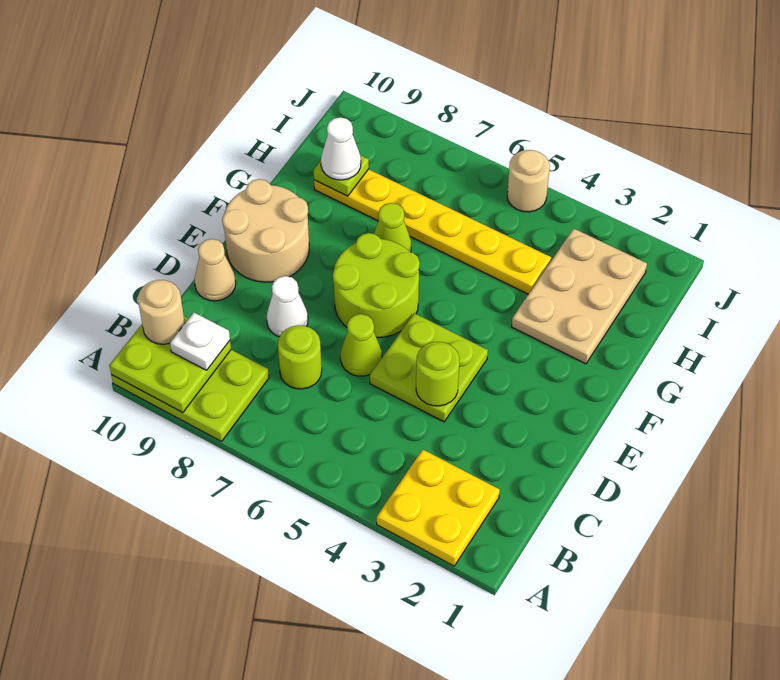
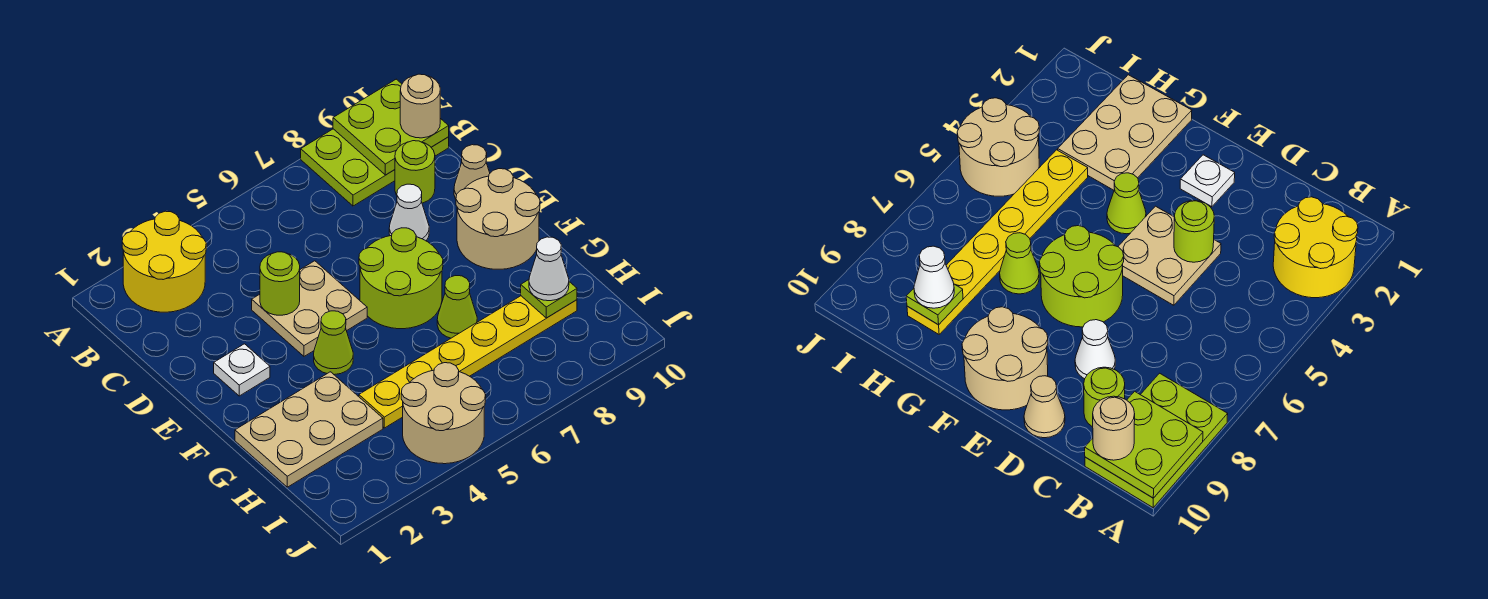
yellow plate A2:B3 level 1 -> yellow round brick A2:B3 level 1
white plate B9 level 3 -> white plate E2 level 1
lime round brick C7 level 1 -> lime round brick C9 level 1
lime plate D4:E5 level 1 -> tan plate D4:E5 level 1
lime cone D6 level 1 -> lime cone F4 level 1
tan plate G2:I3 level 1 -> tan plate G1:H3 level 1
tan round brick J5 level 1 -> tan round brick I4:J5 level 1

